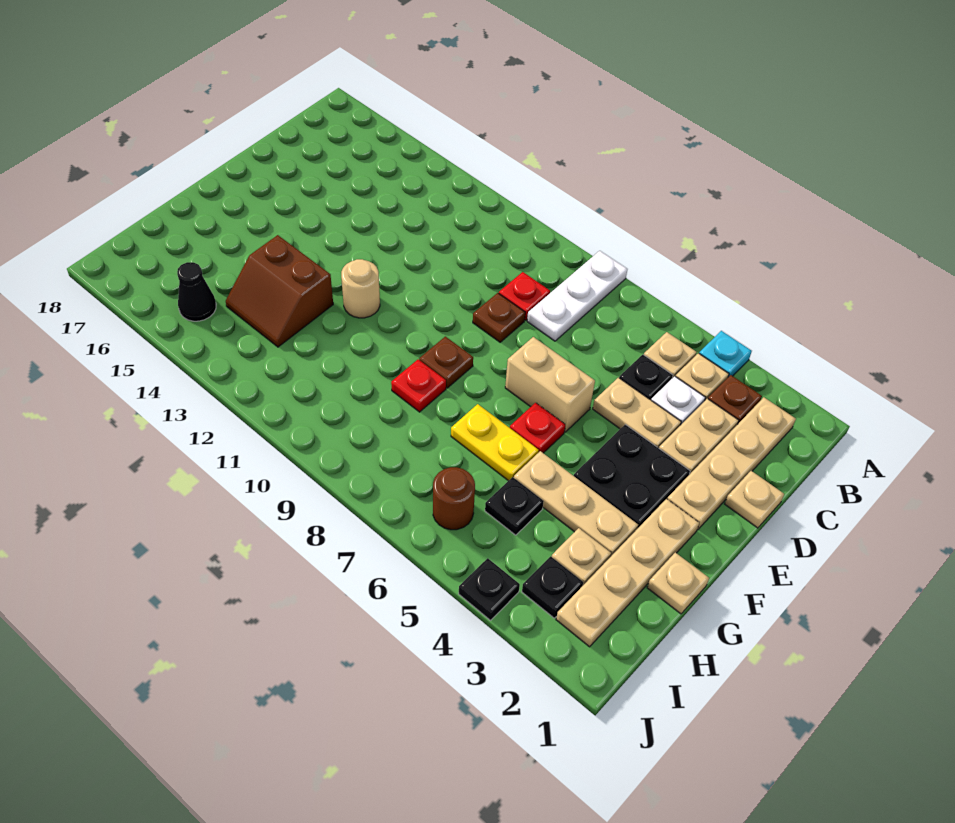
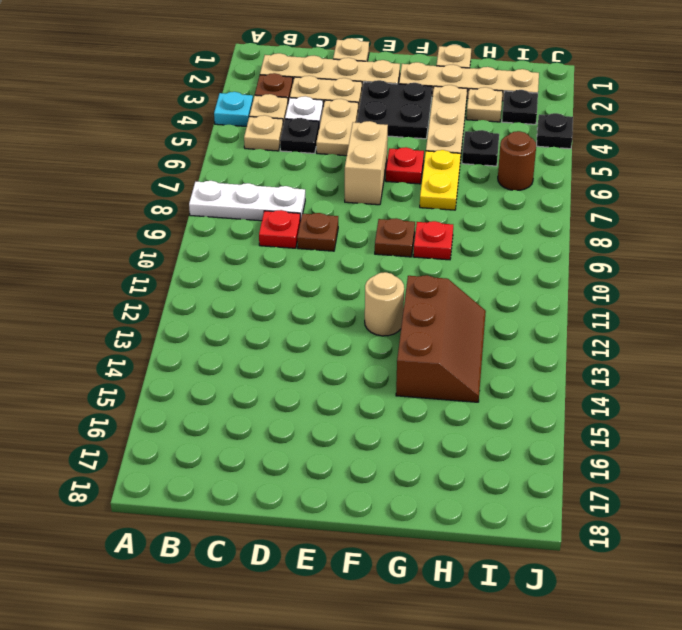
brown slope G13:H14 level 1 top G -> brown slope G12:H14 level 1 top G
black cone I15 level 1 -> none

